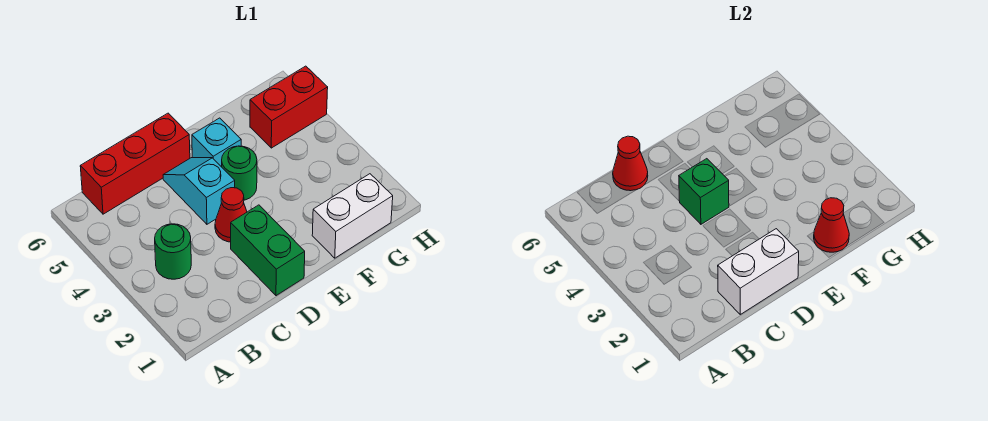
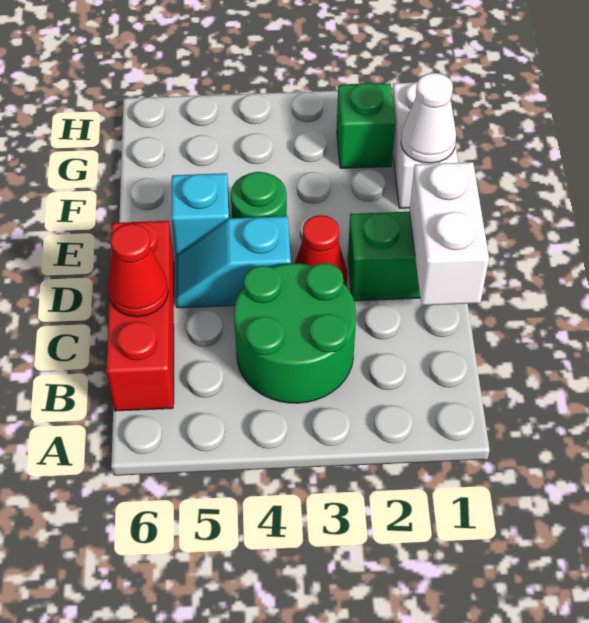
green round brick B3 level 1 -> green round brick B3:C4 level 1
green brick D4 level 2 -> green brick G2 level 1
red cone F1 level 2 -> white cone F1 level 2
red brick G5:H5 level 1 -> none

